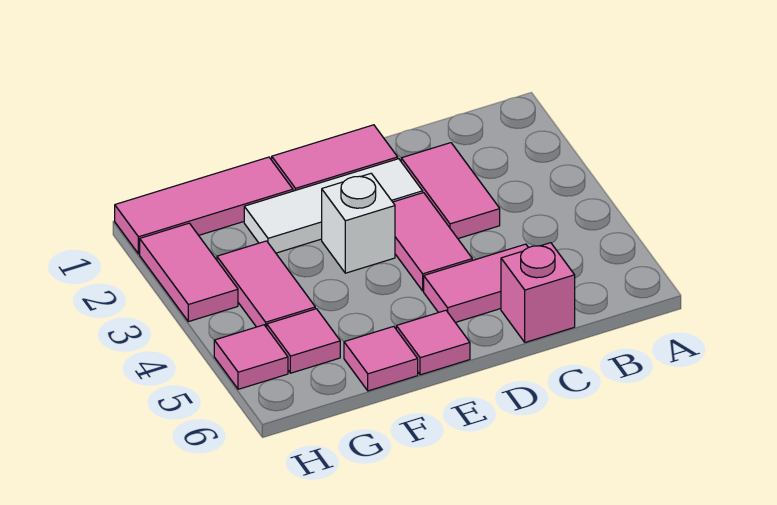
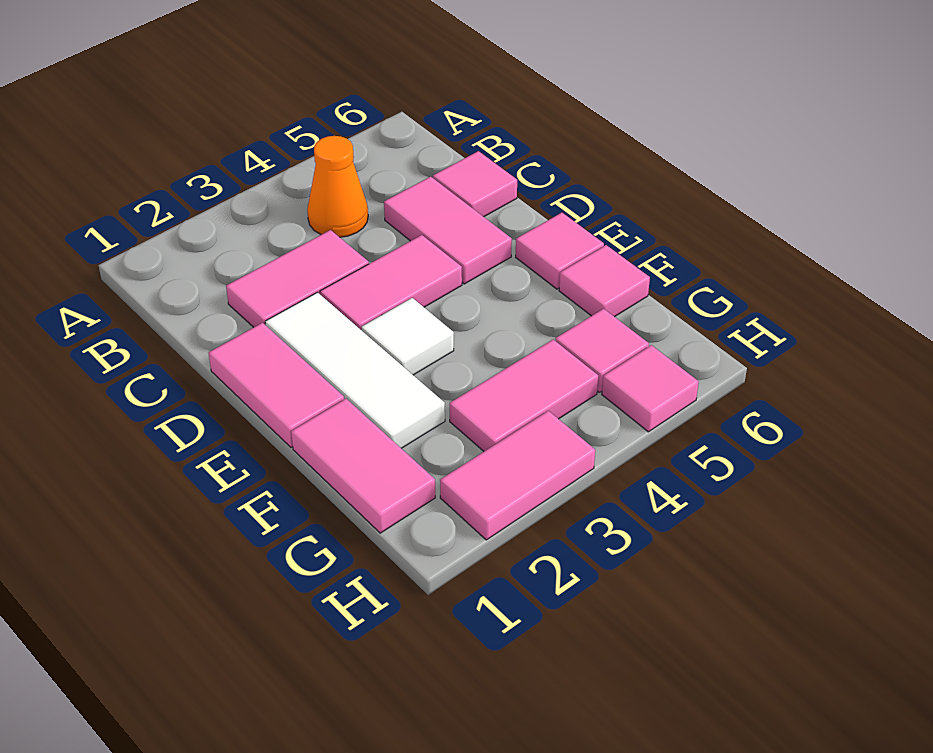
none -> orange cone B4 level 1
pink brick C6 level 1 -> pink tile C6 level 1
white brick E3 level 1 -> white tile E3 level 1
pink tile F1:H1 level 1 -> pink tile F1:G1 level 1

